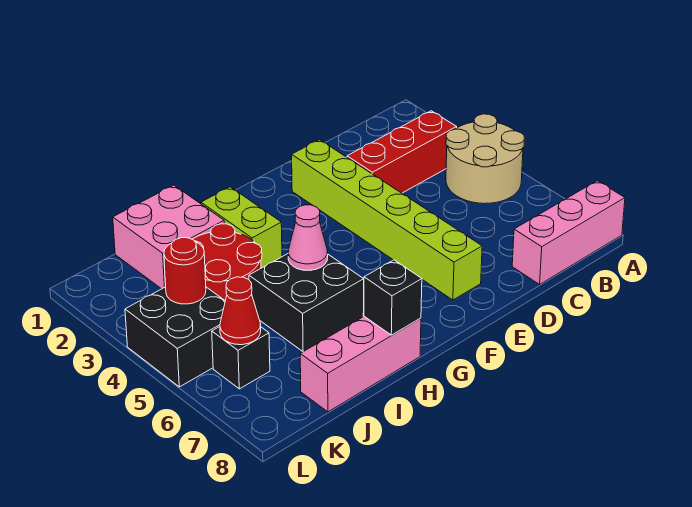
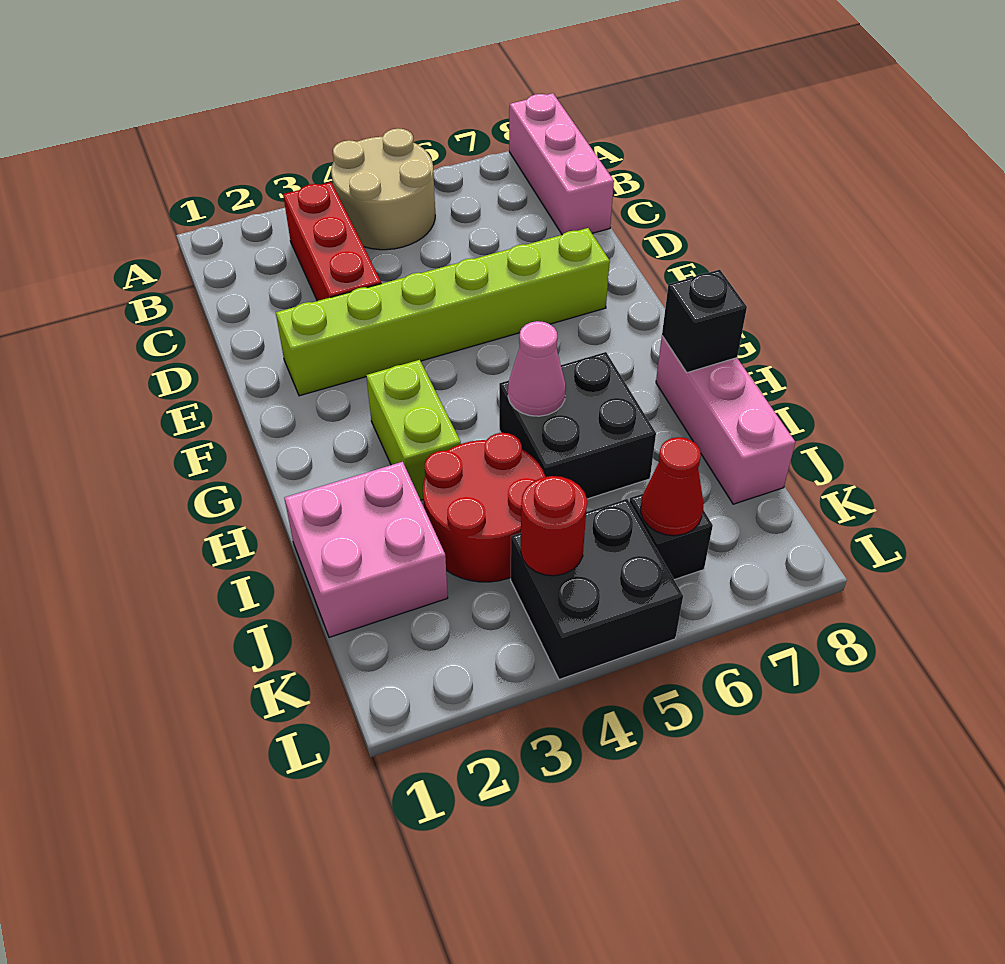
lime brick H2:H3 level 1 -> lime brick G3:H3 level 1

